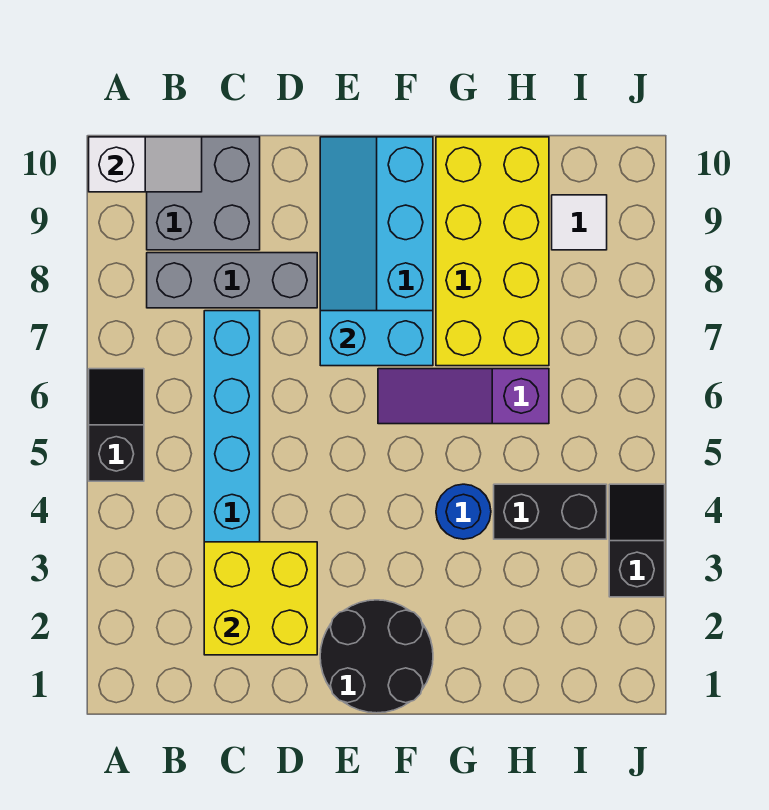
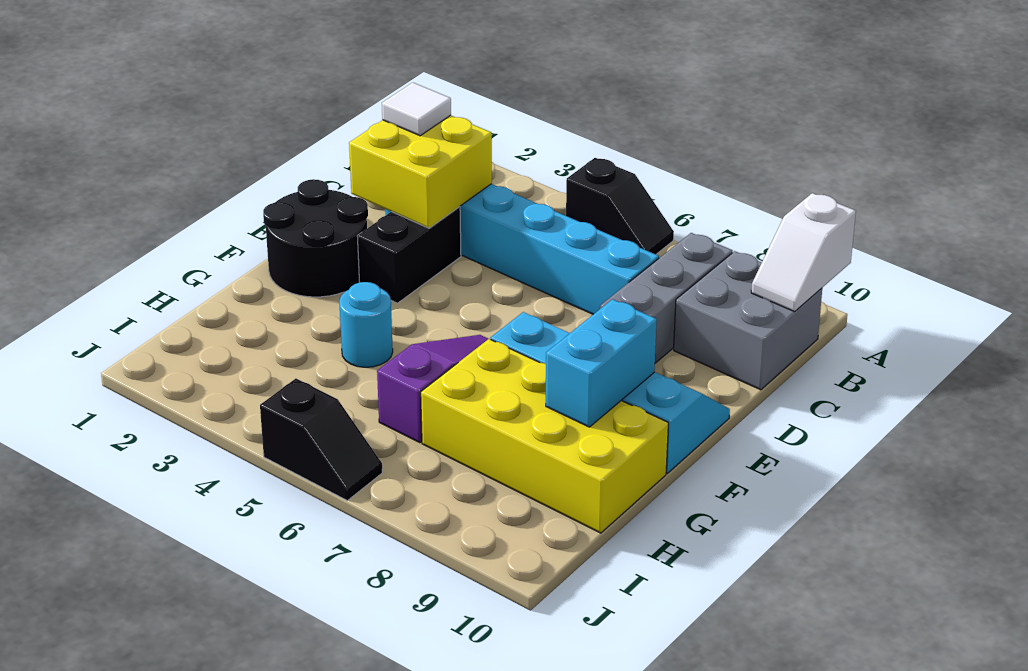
cyan brick E7:F7 level 2 -> cyan brick F9:G9 level 2
blue round brick G4 level 1 -> cyan round brick G4 level 1
black brick H4:I4 level 1 -> black brick D3:E3 level 1
white tile I9 level 1 -> white tile C2 level 3
black slope J3:J4 level 1 top 3 -> black slope J5:J6 level 1 top 5

